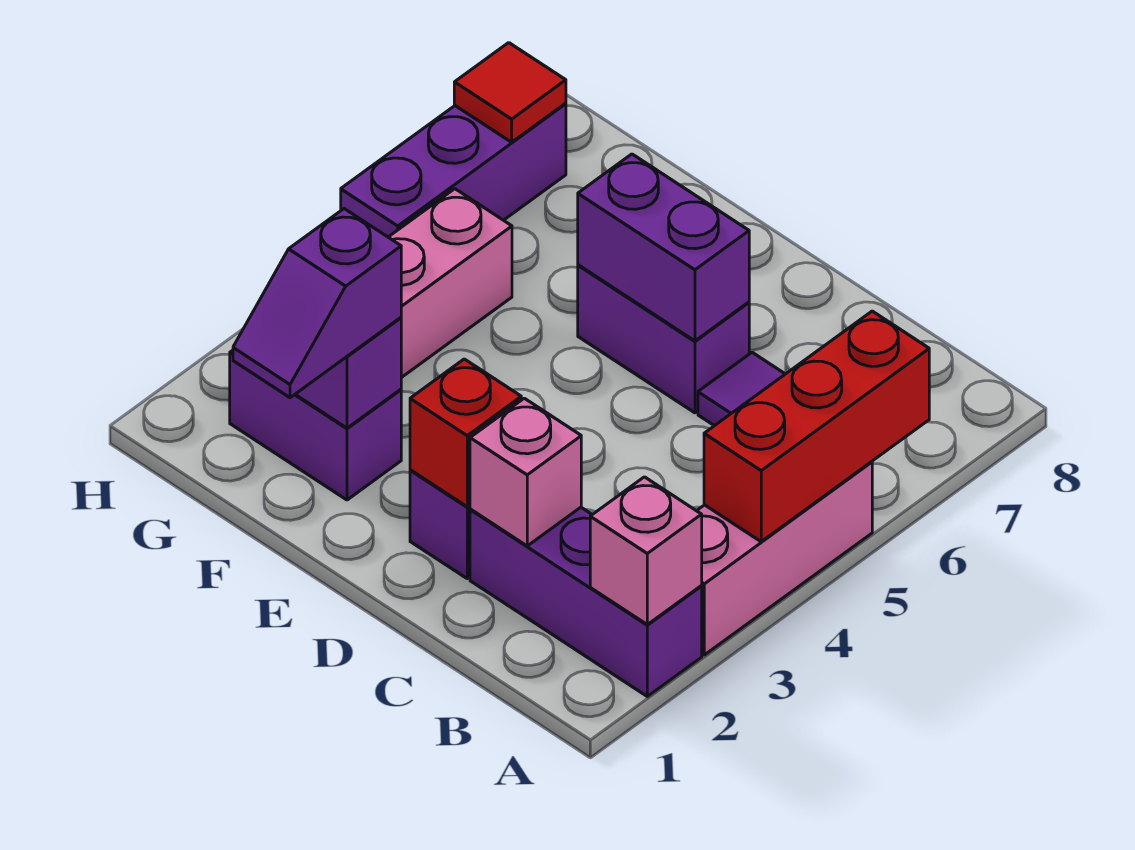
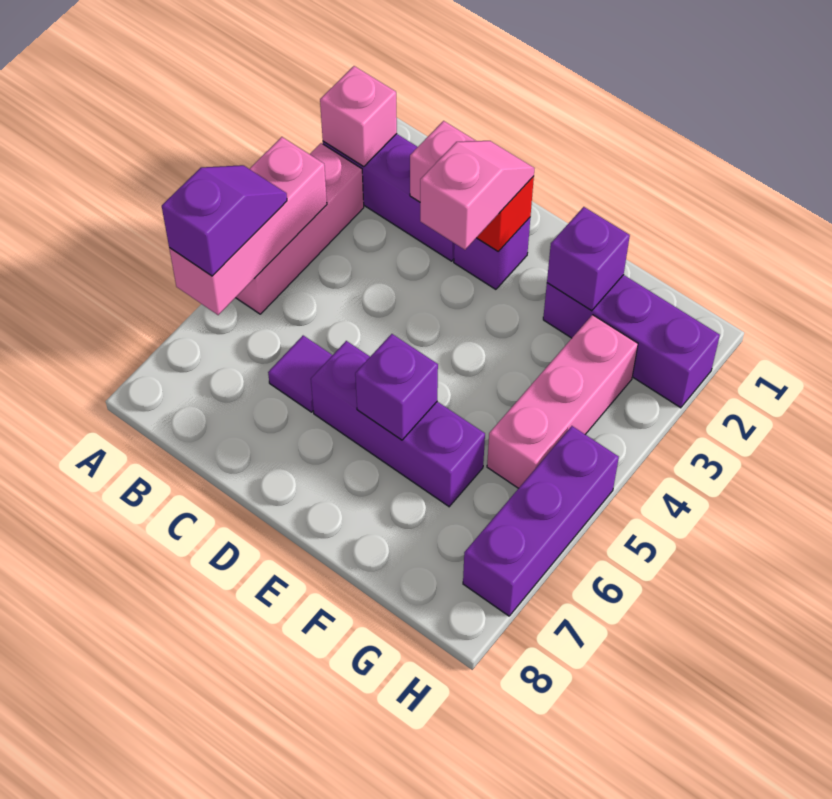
red brick A4:A6 level 2 -> pink brick A4:A6 level 2
none -> pink slope D2:D3 level 3 top 3
purple brick D6:E6 level 1 -> purple brick D6:F6 level 1
purple brick D6:E6 level 2 -> purple brick E6 level 2
purple slope F1:F2 level 3 top 2 -> purple slope A5:A6 level 3 top 6
purple brick F2:G2 level 1 -> purple brick F2:H2 level 1
red tile H7 level 2 -> none

